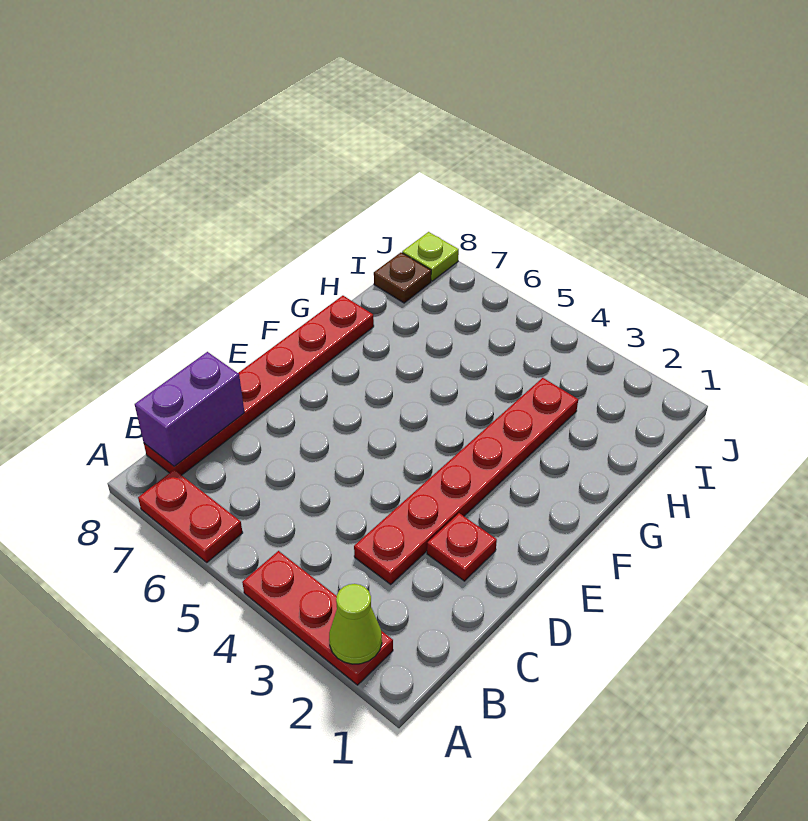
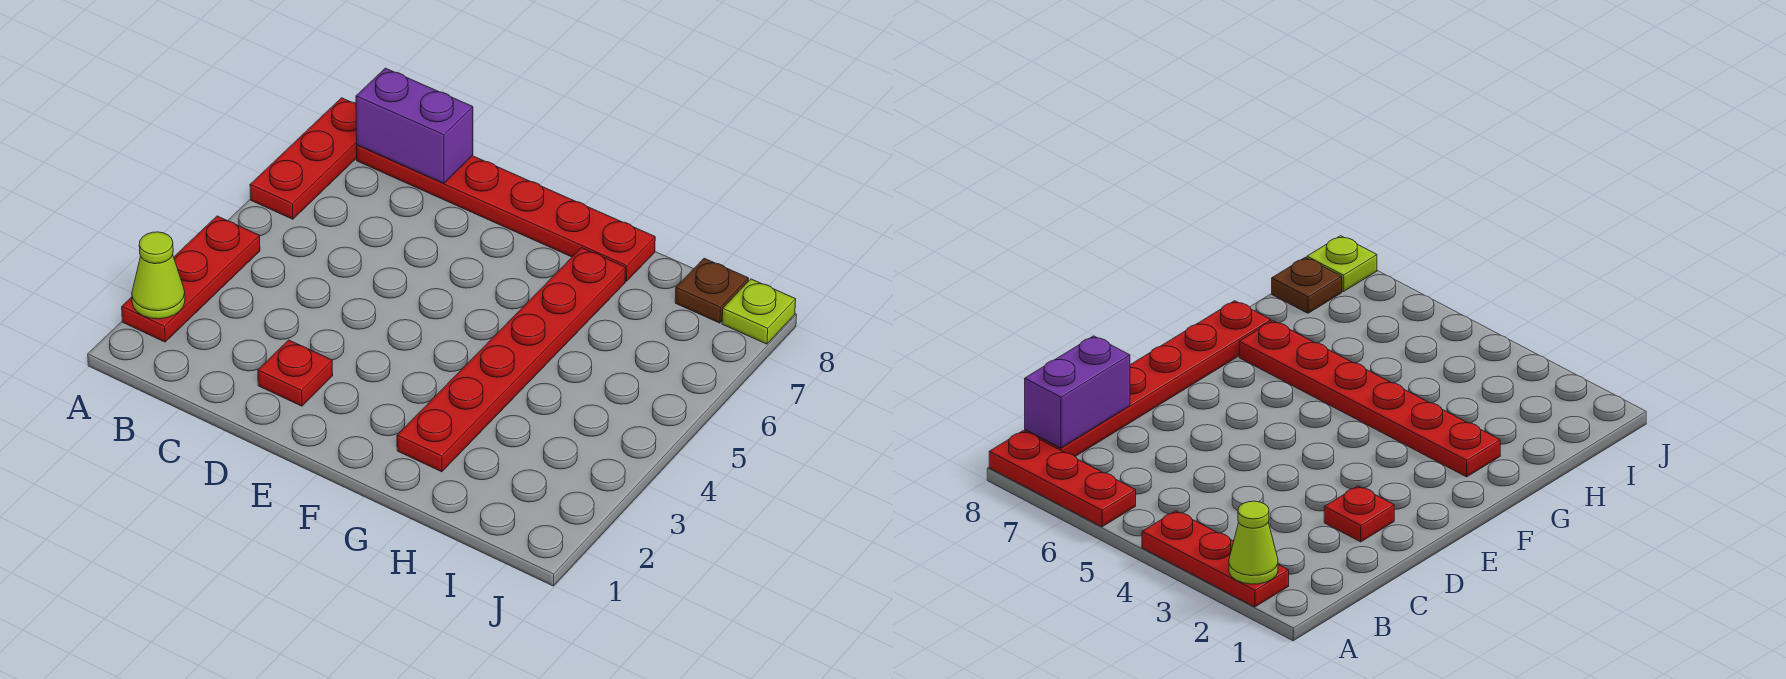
red plate A6:A7 level 1 -> red plate A6:A8 level 1
red plate C3:H3 level 1 -> red plate G2:G7 level 1

